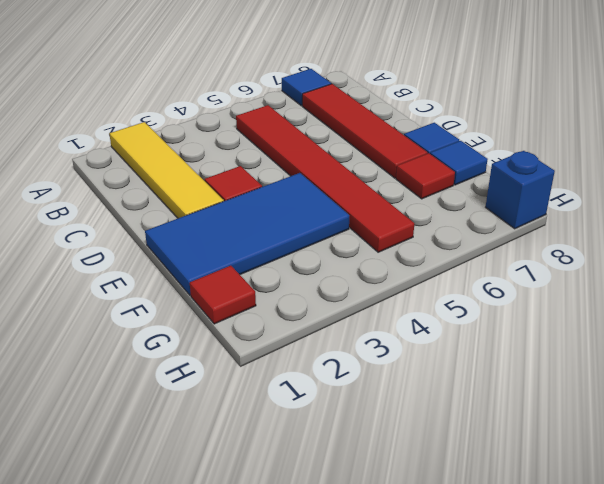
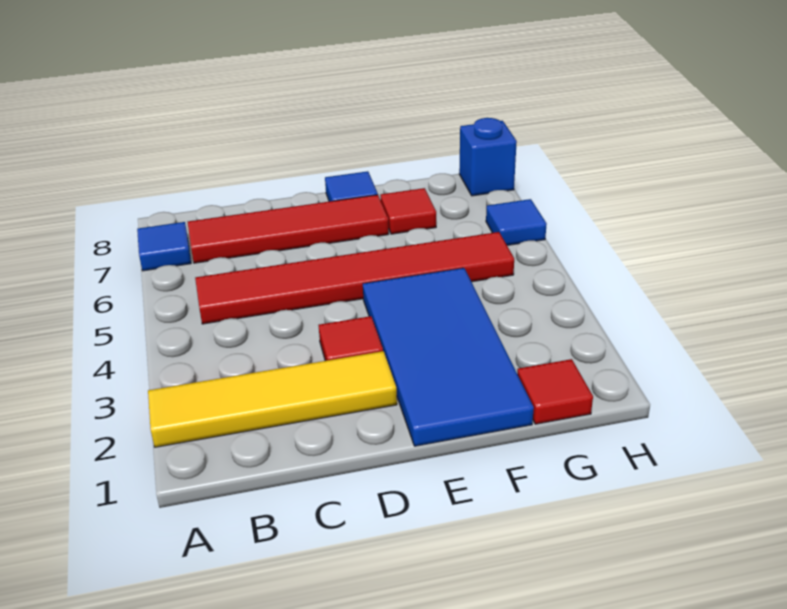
blue tile F8 level 1 -> blue tile H6 level 1

